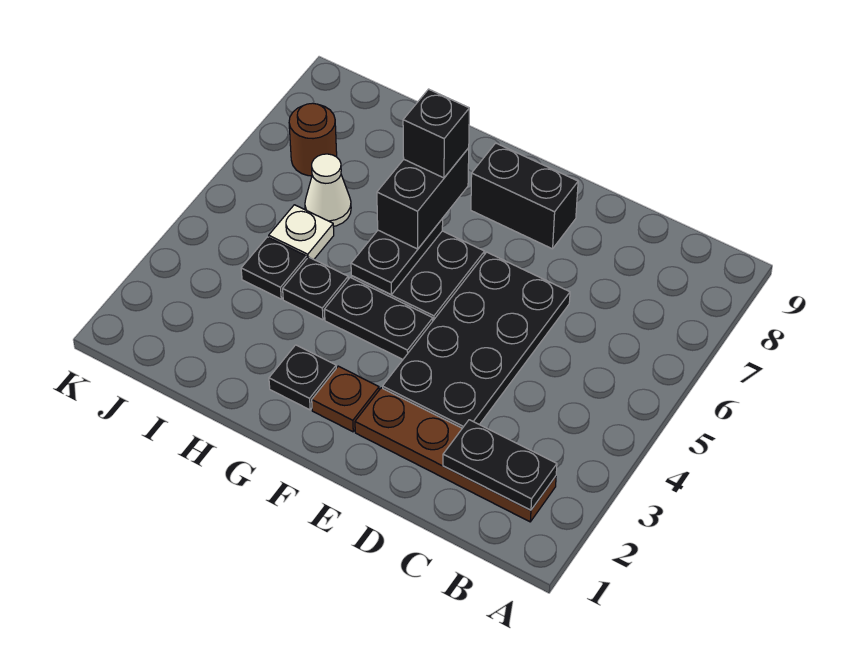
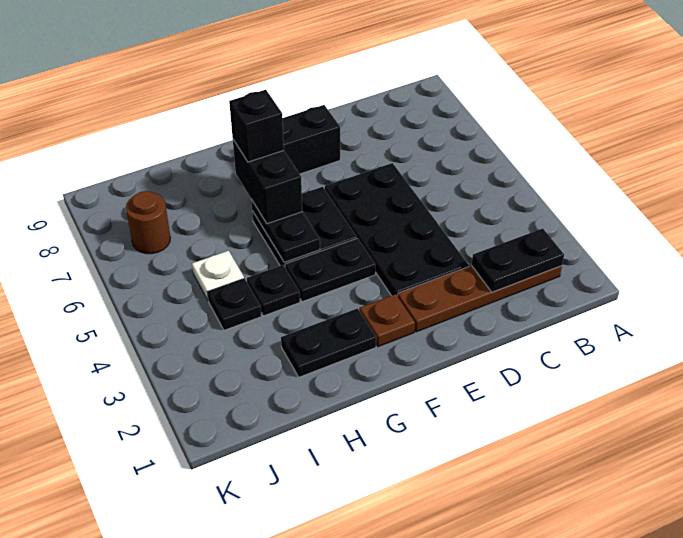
black plate G2 level 1 -> black plate G2:H2 level 1
white cone I6 level 1 -> none

